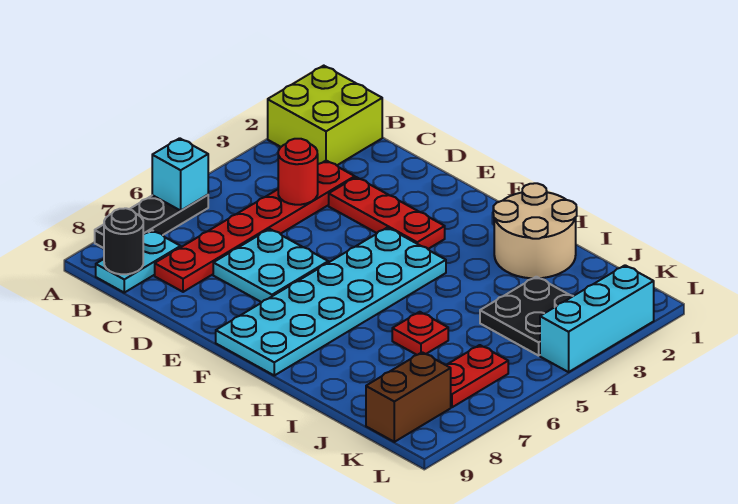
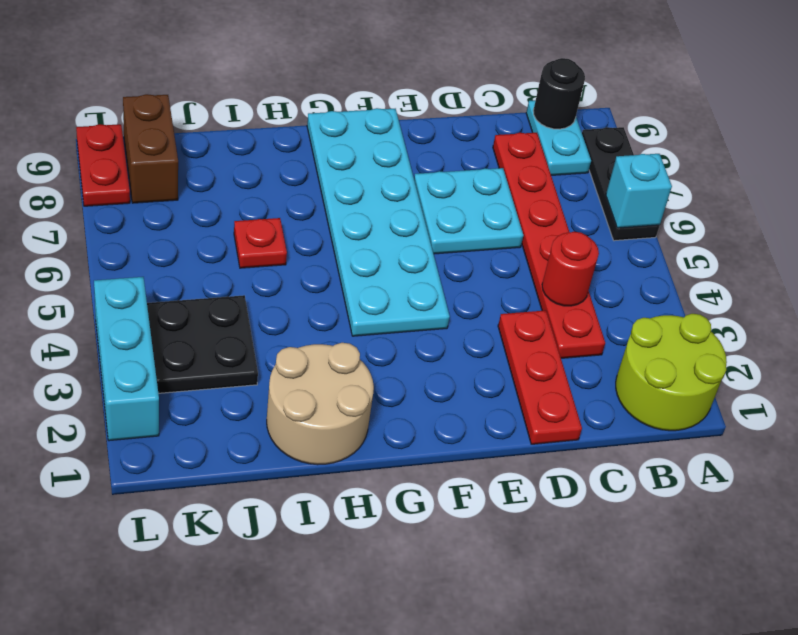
lime brick A1:B2 level 1 -> lime round brick A1:B2 level 1
red plate D3:F3 level 1 -> red plate D1:D3 level 1
red plate K6:K7 level 1 -> red plate L8:L9 level 1

